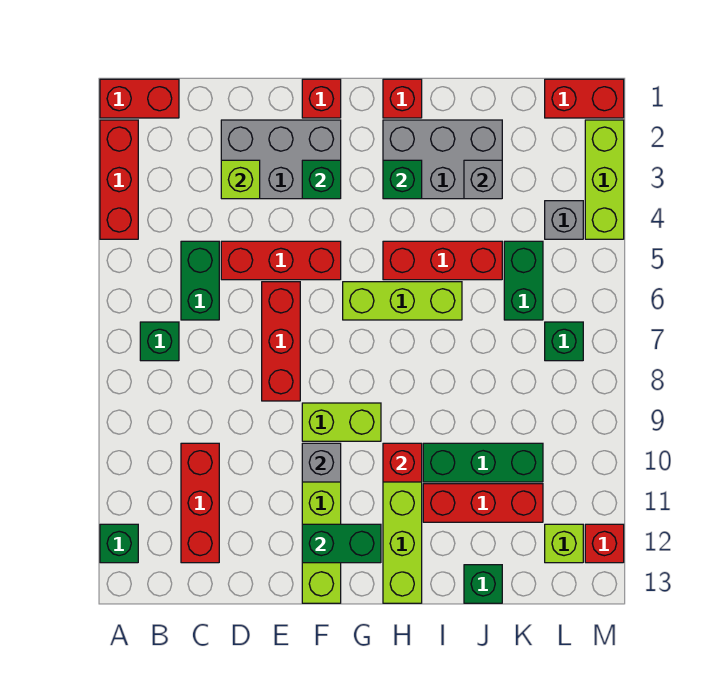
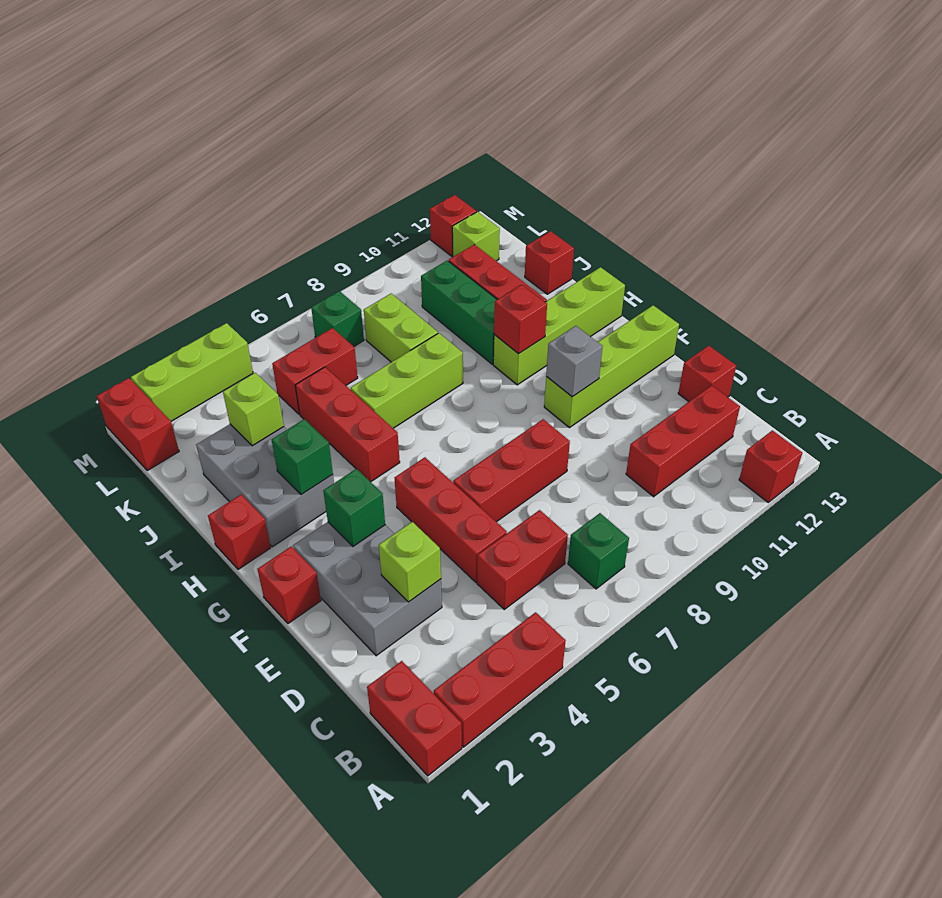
green brick A12 level 1 -> red brick A12 level 1
green brick C5:C6 level 1 -> red brick C5:C6 level 1
none -> red brick D13 level 1
lime brick F9:G9 level 1 -> lime brick J8:K8 level 1
green brick F12:G12 level 2 -> none
lime brick G6:I6 level 1 -> lime brick I6:I8 level 1
grey brick J3 level 2 -> lime brick J3 level 2
green brick J13 level 1 -> red brick J13 level 1
green brick K5:K6 level 1 -> red brick K5:K6 level 1
grey brick L4 level 1 -> none

